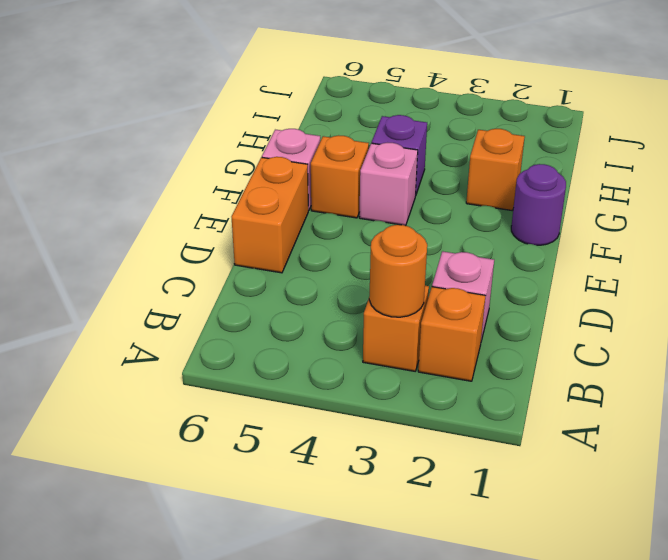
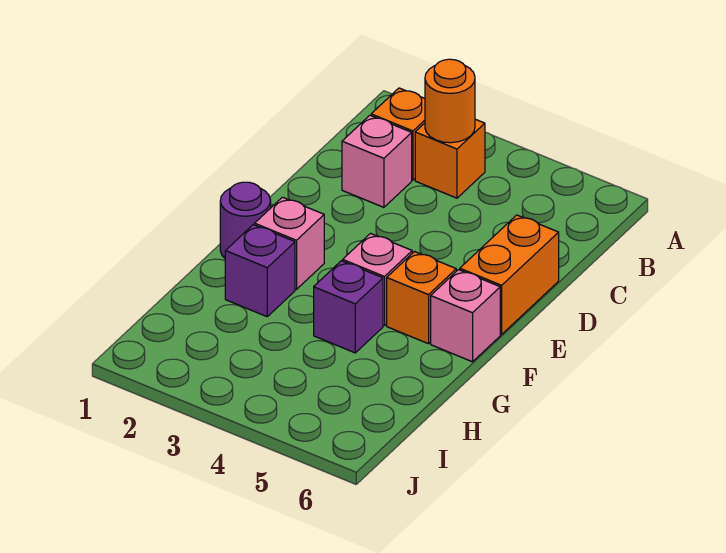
none -> pink brick F2 level 1
orange brick G2 level 1 -> purple brick G2 level 1

